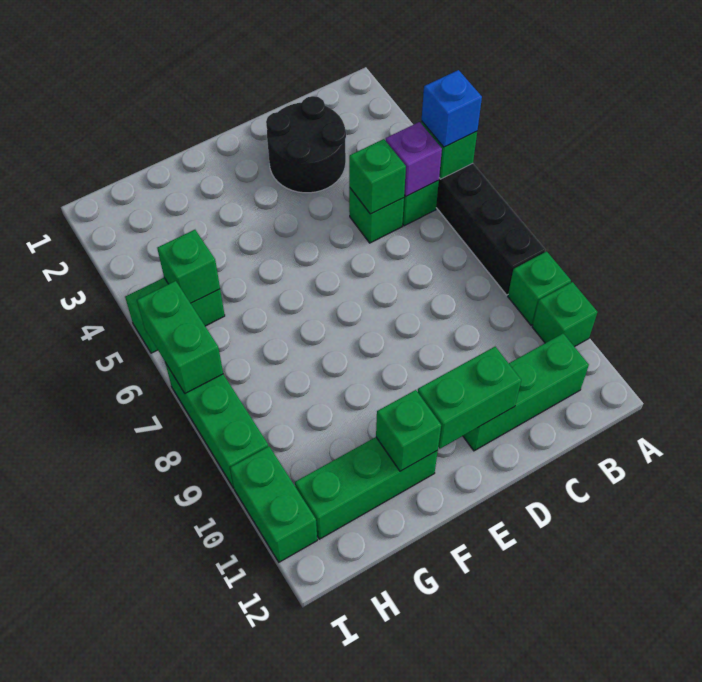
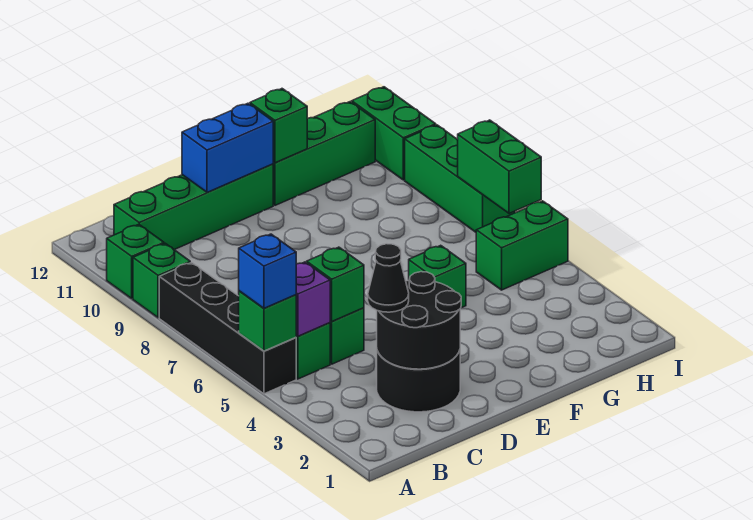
green brick B11:D11 level 1 -> green brick B11:E11 level 1
none -> black round brick C2:D3 level 2
none -> black cone C3 level 3
green brick D11:E11 level 2 -> blue brick D11:E11 level 2
green brick H5 level 2 -> green brick F5 level 1

